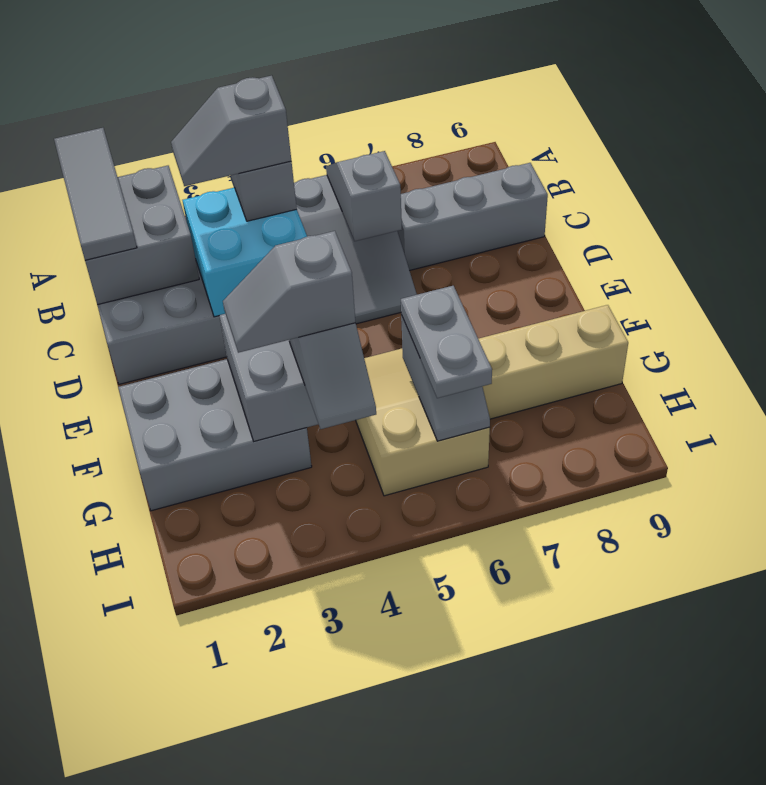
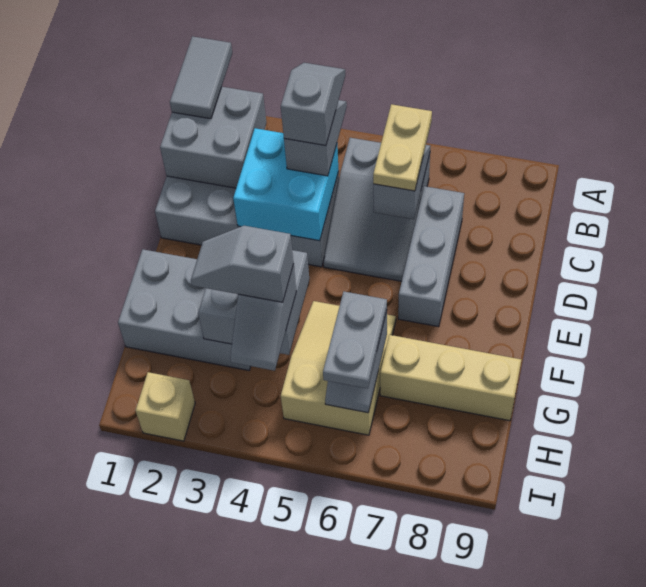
grey tile A1:C1 level 3 -> grey tile A1:B1 level 3
none -> tan plate B6:C6 level 3
grey slope C3:C4 level 4 top 4 -> grey slope B4:C4 level 4 top C
grey brick C7:C9 level 1 -> grey brick C7:E7 level 1
none -> tan brick I2 level 1

